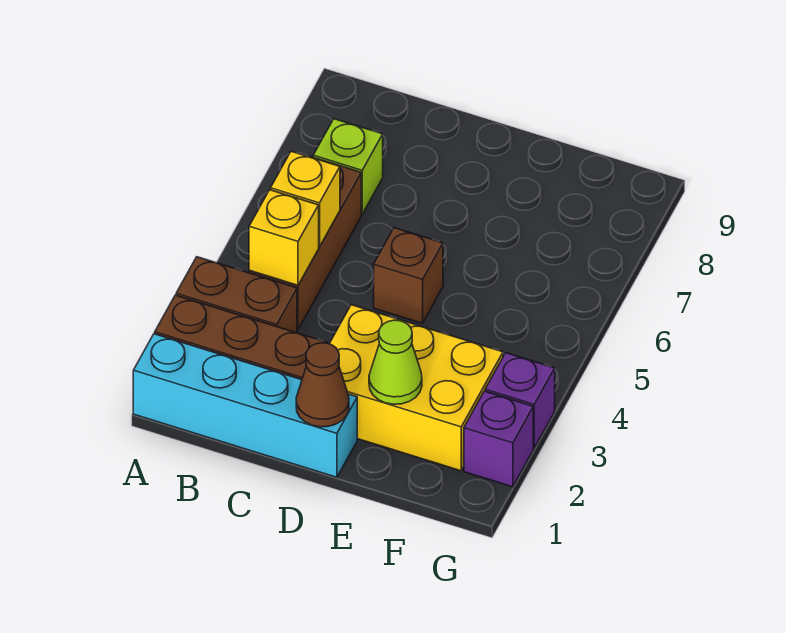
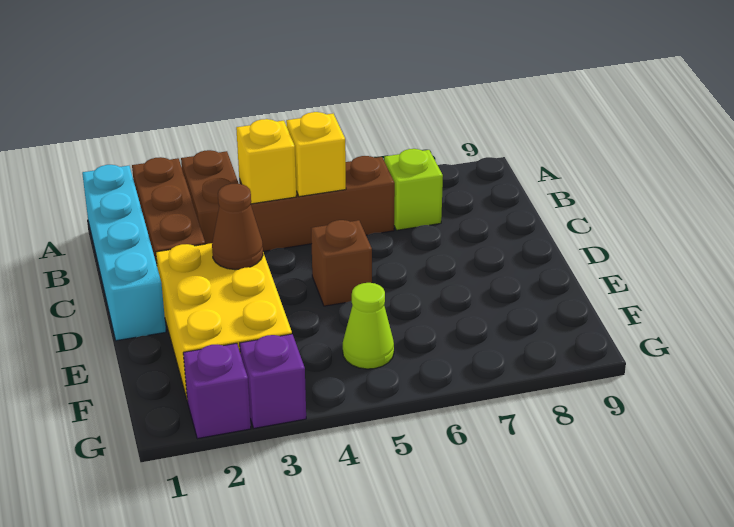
brown cone D1 level 2 -> brown cone D3 level 2
lime cone E2 level 2 -> lime cone F5 level 1

